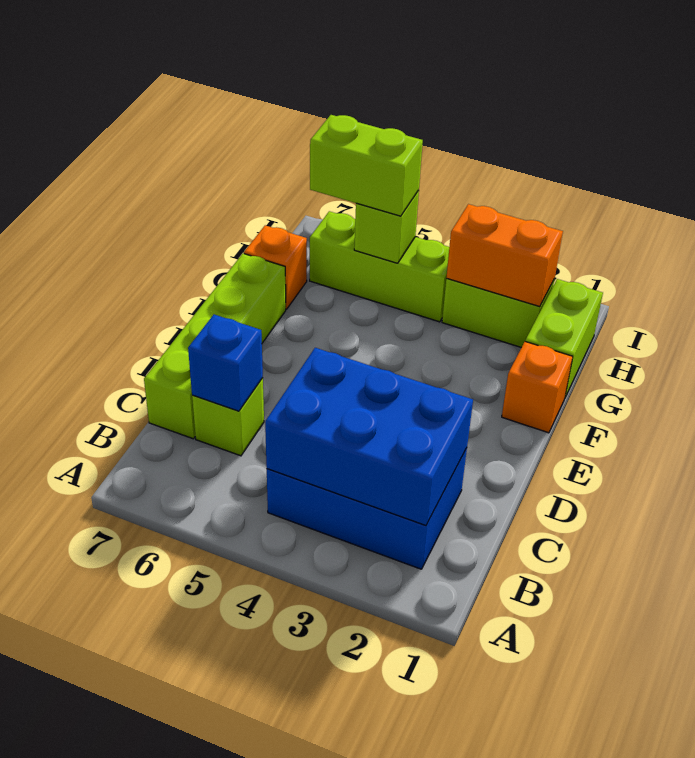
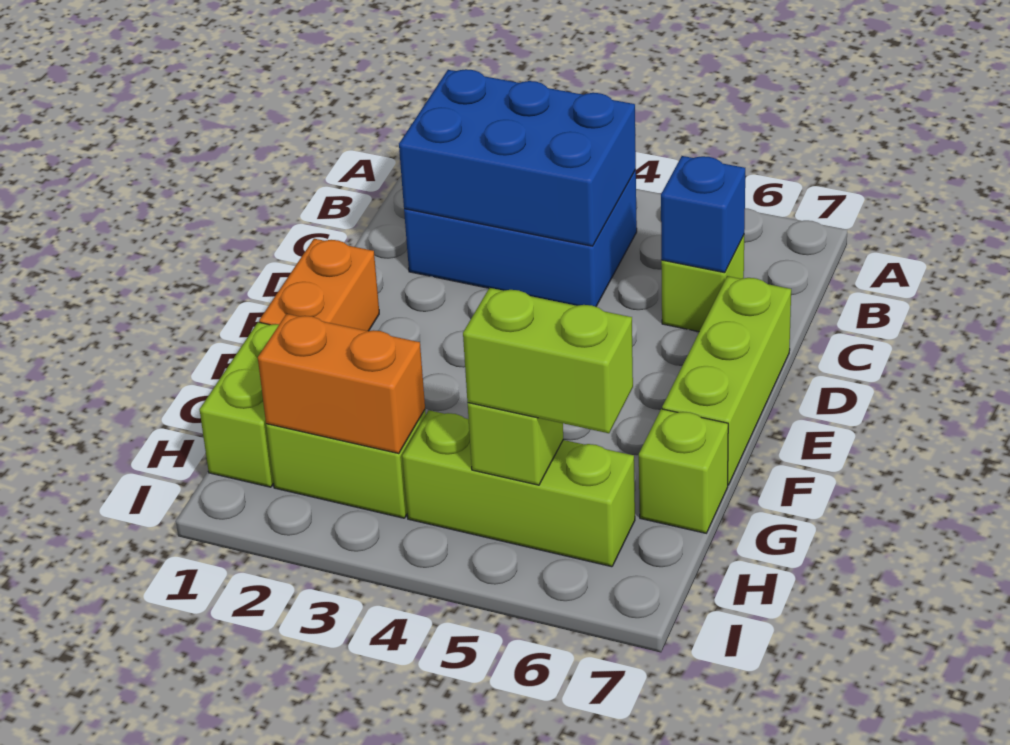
lime brick C7:F7 level 1 -> lime brick D7:F7 level 1
orange brick F1 level 1 -> orange brick E1:F1 level 1
orange brick G7 level 1 -> lime brick G7 level 1

